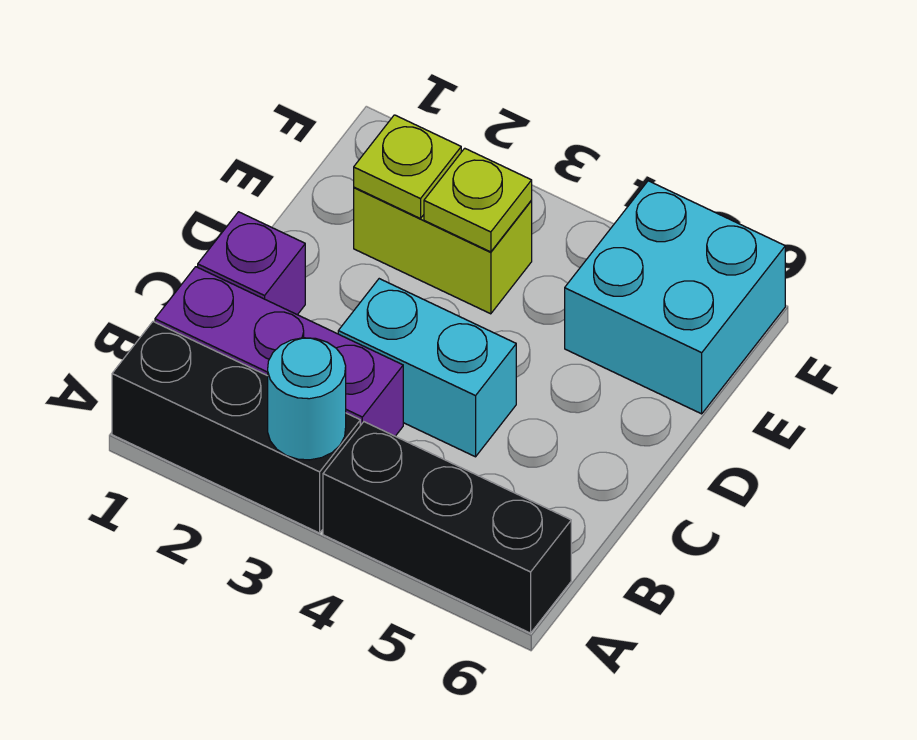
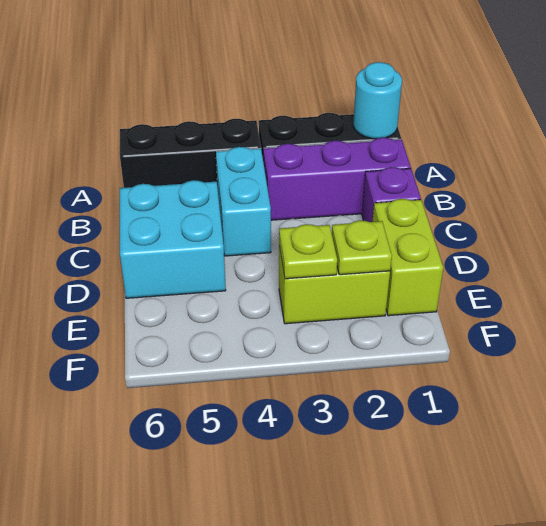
cyan round brick A3 level 2 -> cyan round brick A1 level 2
cyan brick C3:C4 level 1 -> cyan brick B4:C4 level 1
none -> lime brick D1:E1 level 1
cyan brick E5:F6 level 1 -> cyan brick C5:D6 level 1

